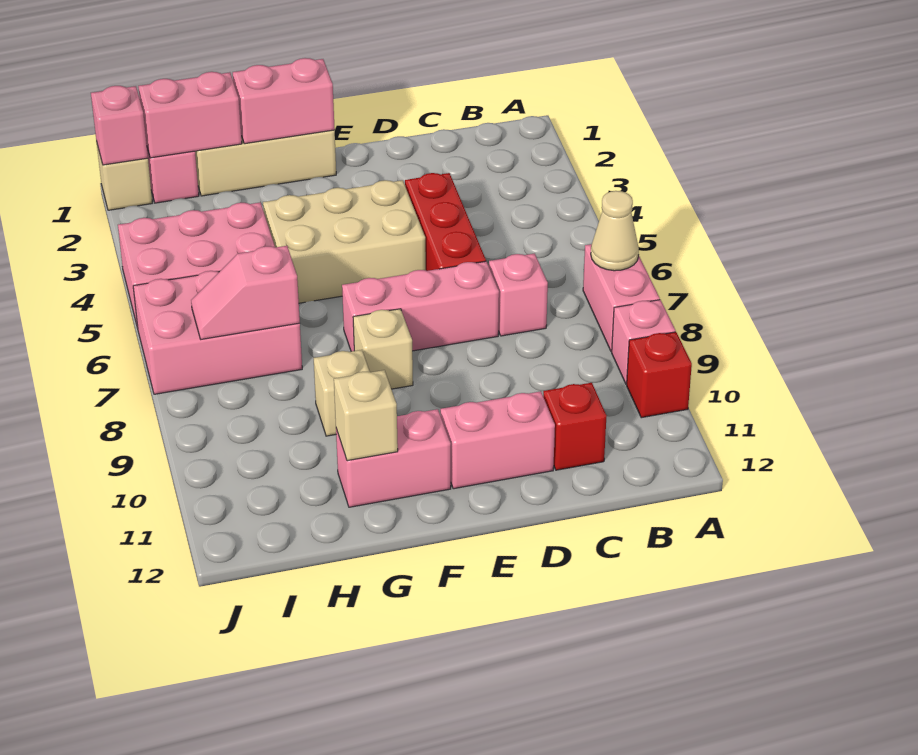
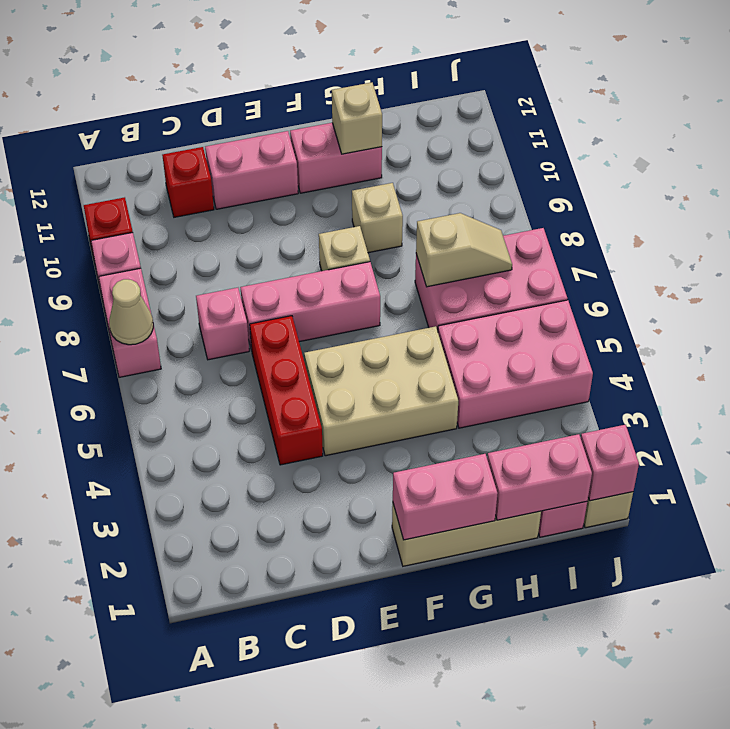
pink slope H7:I7 level 2 top H -> tan slope H7:I7 level 2 top H

